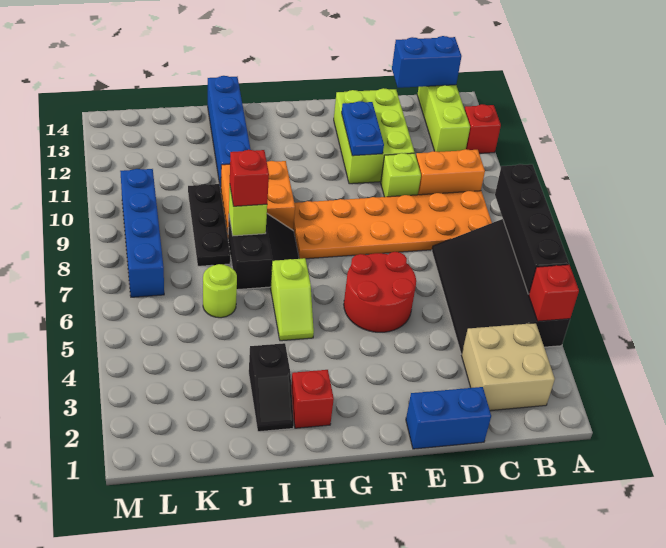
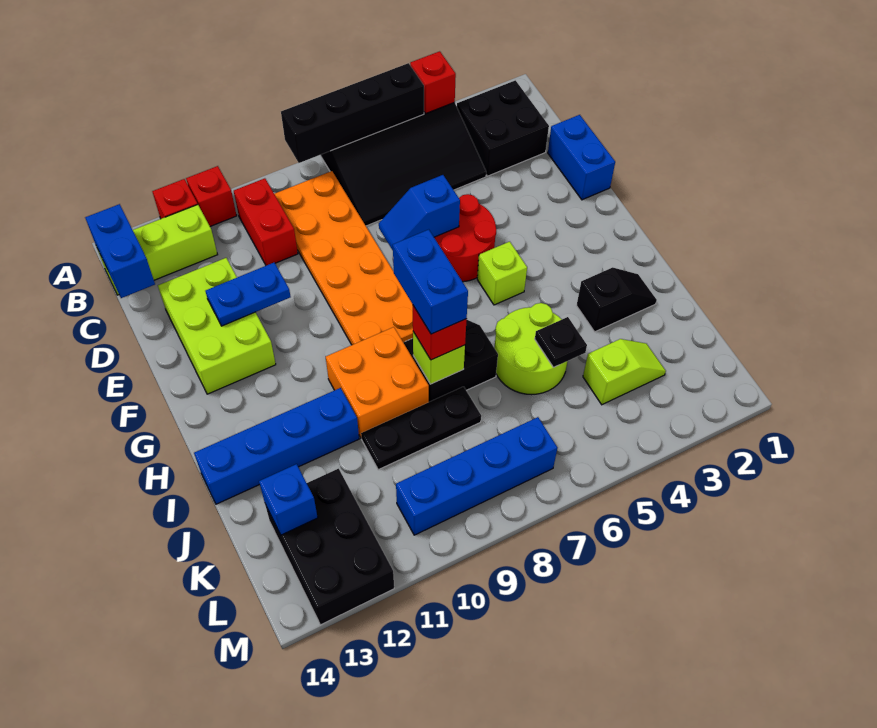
tan brick B2:C3 level 1 -> black brick B2:C3 level 1
orange brick B10:C10 level 1 -> red brick B10:C10 level 1
lime brick D10 level 1 -> lime brick G5 level 1
lime brick D11:E13 level 1 -> lime brick D12:F13 level 1
none -> blue slope E6:E7 level 2 top 6
red brick H2 level 1 -> red brick A11 level 1
lime slope H5:H6 level 1 top 6 -> lime slope K3:K4 level 1 top 4
none -> blue brick H8:I8 level 4
none -> black plate J5 level 2
lime round brick J6 level 1 -> lime round brick I5:J6 level 1
none -> black brick K12:M13 level 1
none -> blue brick K13 level 2

